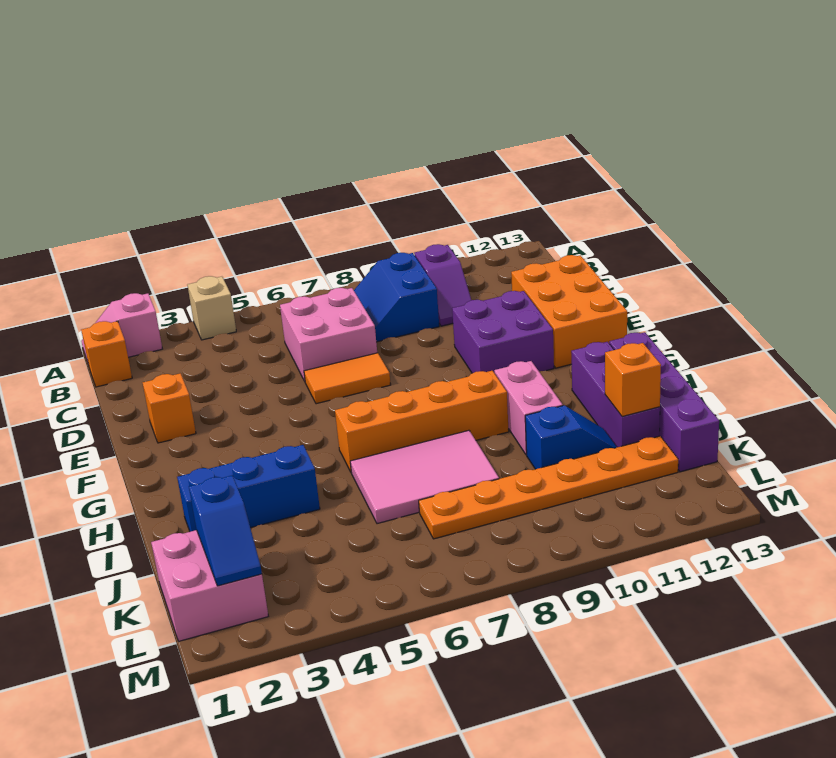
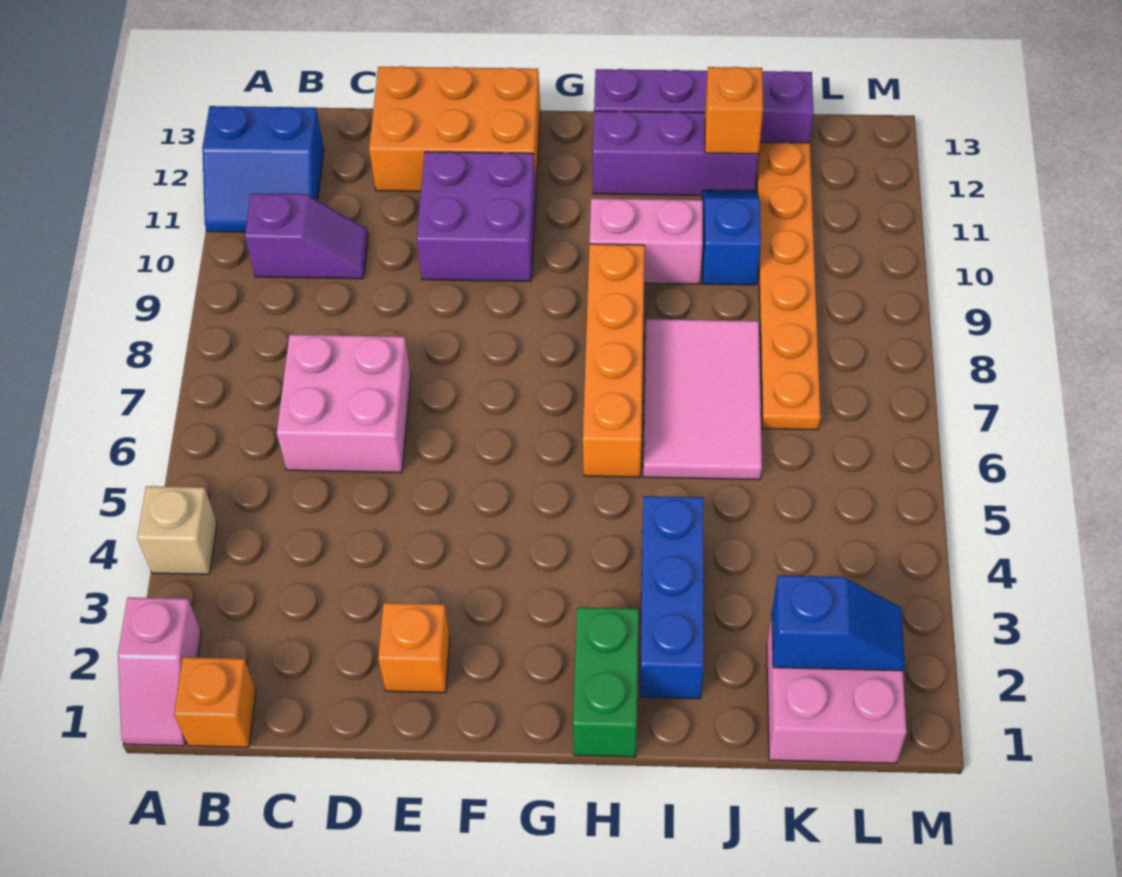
blue slope B8:C9 level 1 top 9 -> blue slope A11:B12 level 1 top 12
orange tile E6:E7 level 1 -> none
none -> green brick H1:H2 level 1

